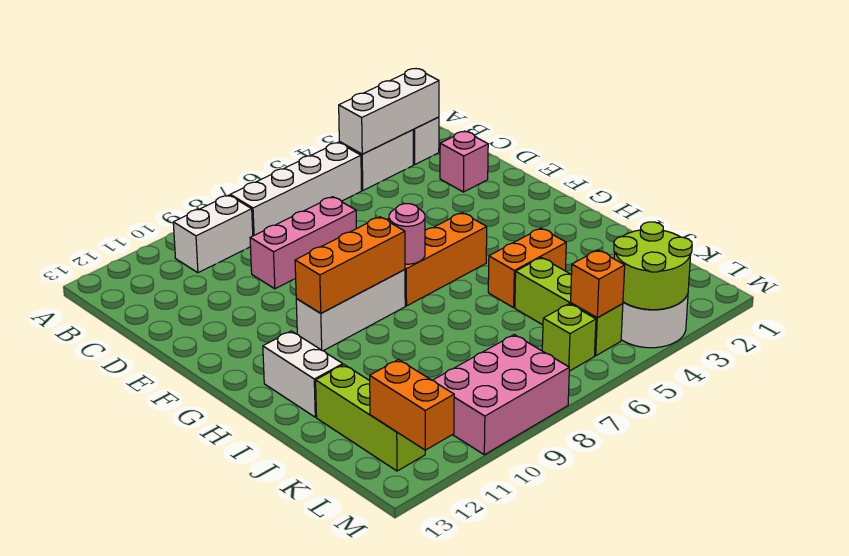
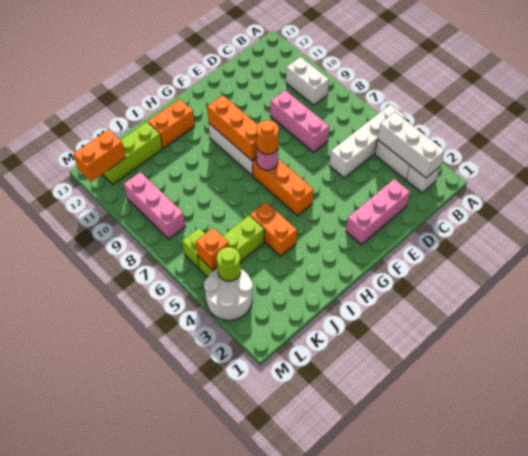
white brick B5:B8 level 1 -> white brick A5:D5 level 1
pink brick D2 level 1 -> pink brick D2:F2 level 1
none -> orange round brick G7 level 3
white brick H12:I12 level 1 -> orange brick H12:I12 level 1
lime round brick L3:M4 level 2 -> lime round brick L4 level 2
pink brick L8:M10 level 1 -> pink brick L8:L10 level 1

